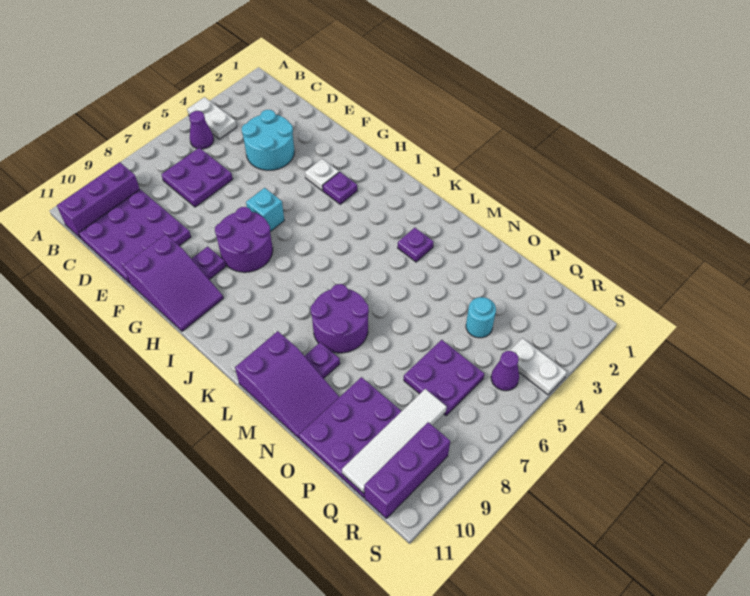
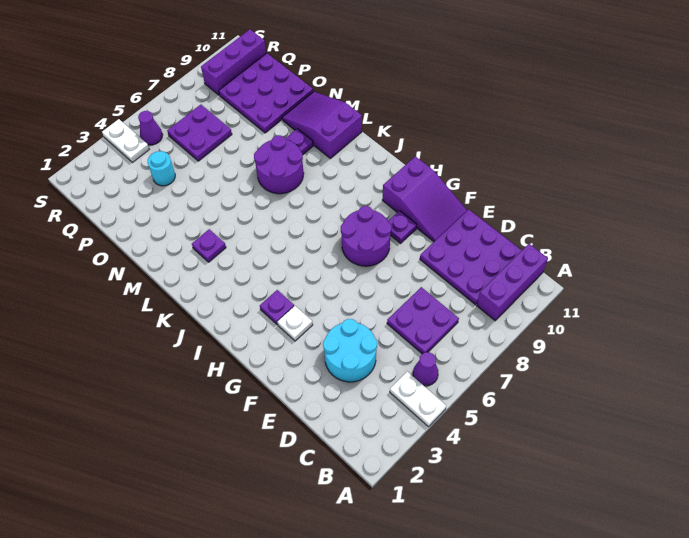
purple slope F10:H11 level 1 top F -> purple slope F10:H11 level 1 top H
cyan brick G6 level 1 -> none
white tile Q8:Q11 level 2 -> none

